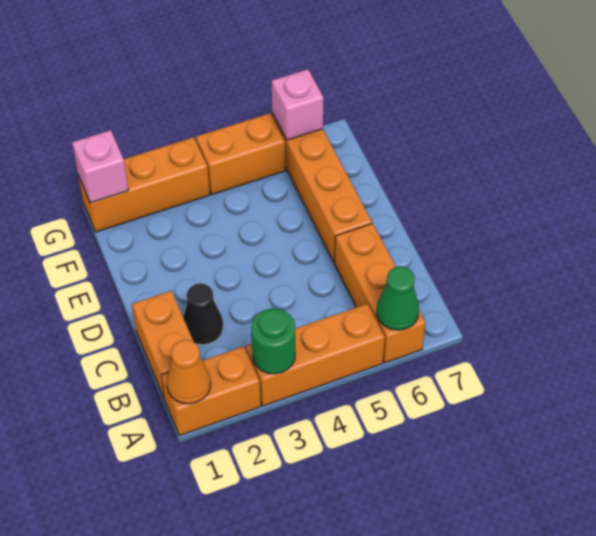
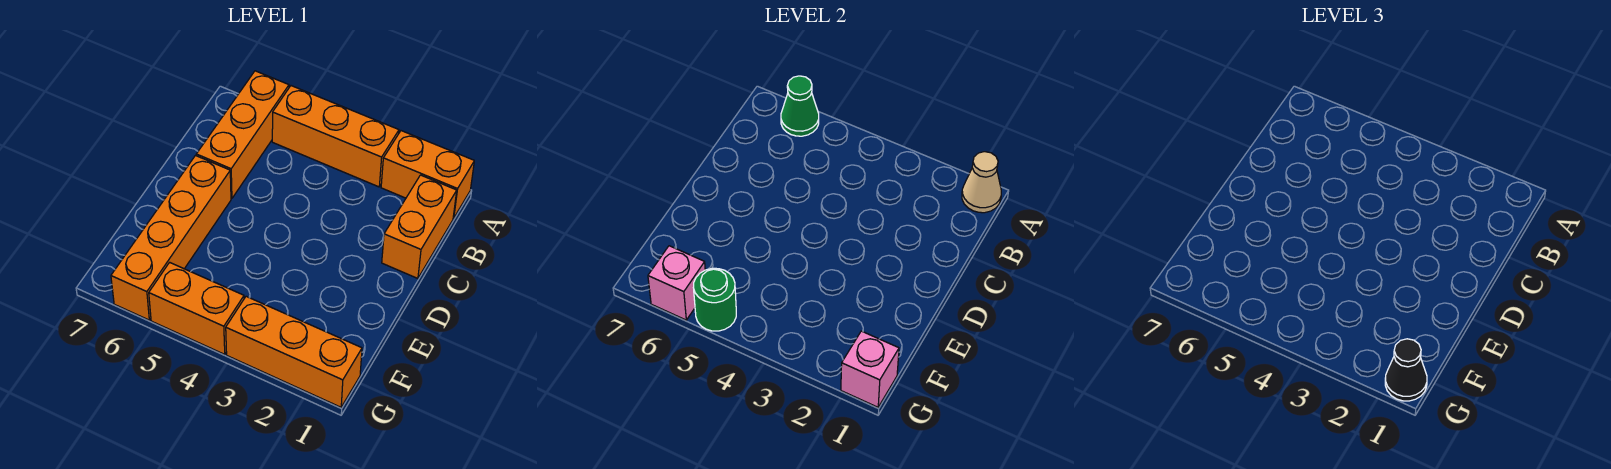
orange cone A1 level 2 -> tan cone A1 level 2
green round brick A3 level 2 -> green round brick G5 level 2
black cone C2 level 1 -> black cone G1 level 3

